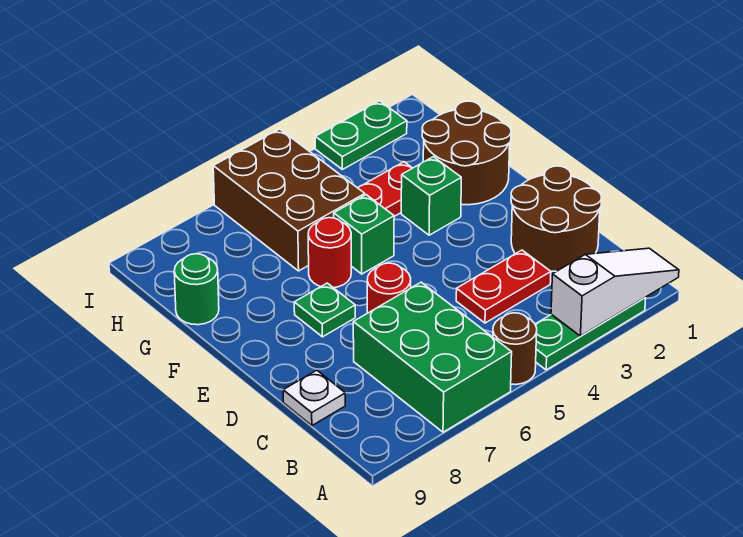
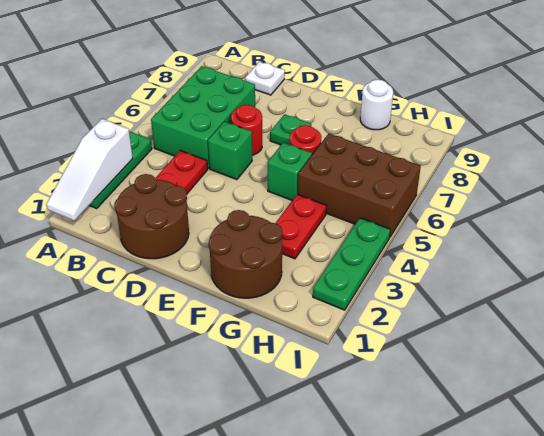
brown round brick A5 level 1 -> none
green brick A6:C7 level 1 -> green brick B5:C7 level 1
green brick F3 level 1 -> green brick D5 level 1
green round brick G9 level 1 -> white round brick G9 level 1
green plate I2:I3 level 1 -> green plate I2:I4 level 1

